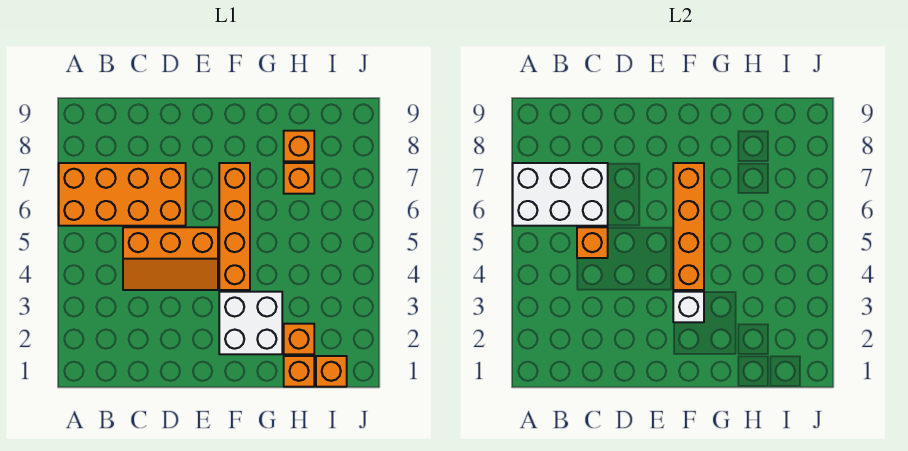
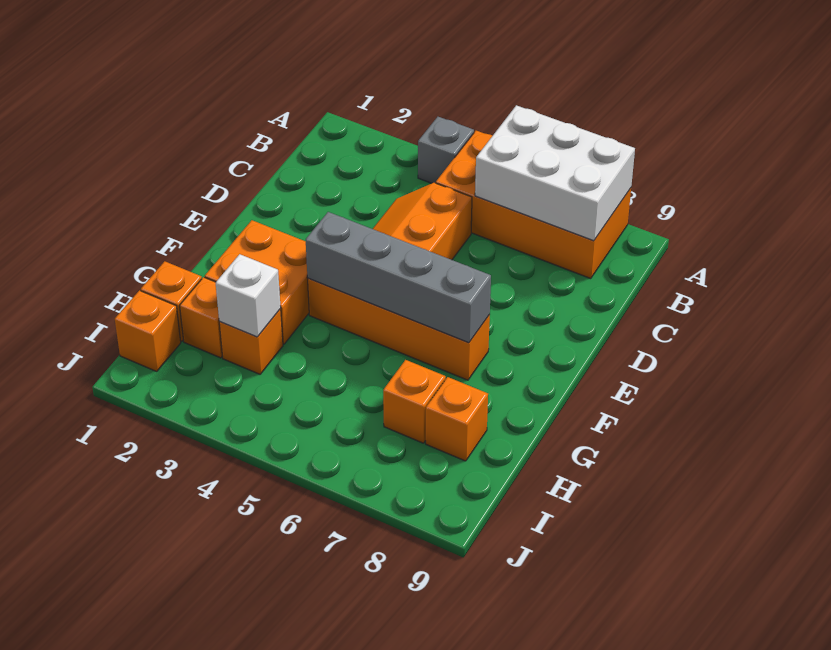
none -> grey brick A4 level 1
orange brick A6:D7 level 1 -> orange brick A5:B8 level 1
white brick A6:C7 level 2 -> white brick A6:B8 level 2
orange brick C5 level 2 -> orange brick H3 level 1
white brick F2:G3 level 1 -> orange brick F2:G3 level 1
white brick F3 level 2 -> white brick H3 level 2
orange brick F4:F7 level 2 -> grey brick F4:F7 level 2

